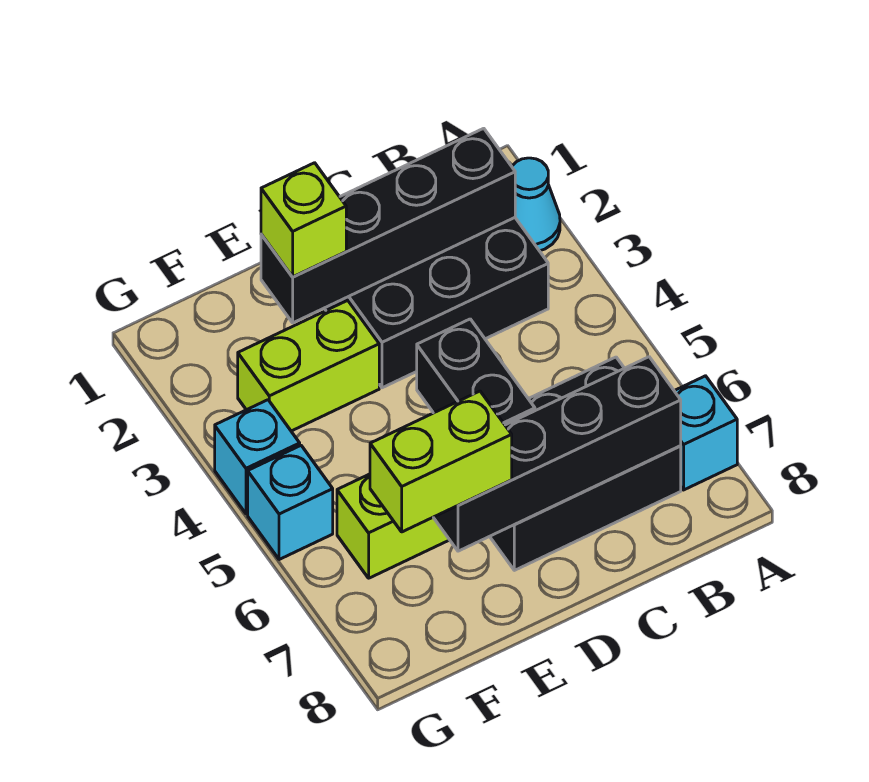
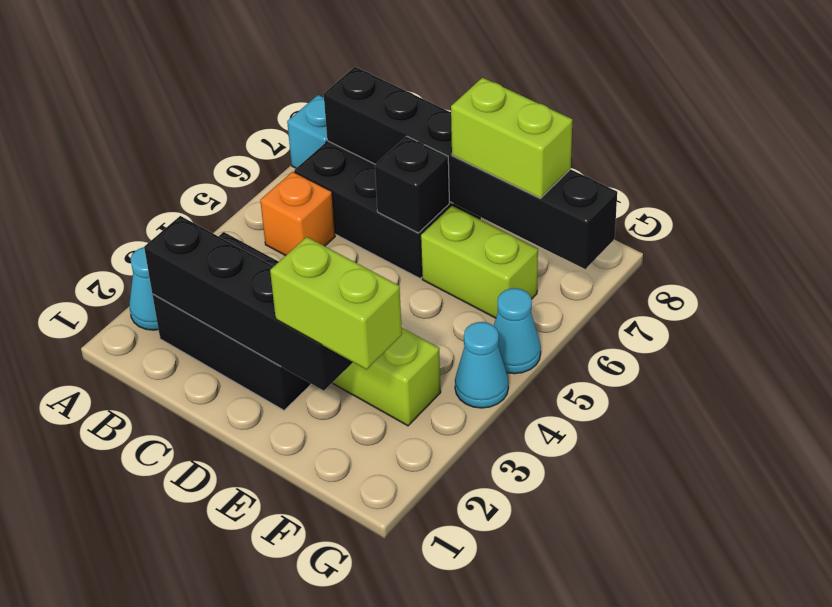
none -> orange brick B5 level 1
black brick B7:E7 level 2 -> black brick B7:G7 level 2
black brick D5:D6 level 2 -> black brick D6 level 2
lime brick E2 level 3 -> lime brick E2:F2 level 3
cyan brick G4 level 1 -> cyan cone G4 level 1
cyan brick G5 level 1 -> cyan cone G5 level 1

